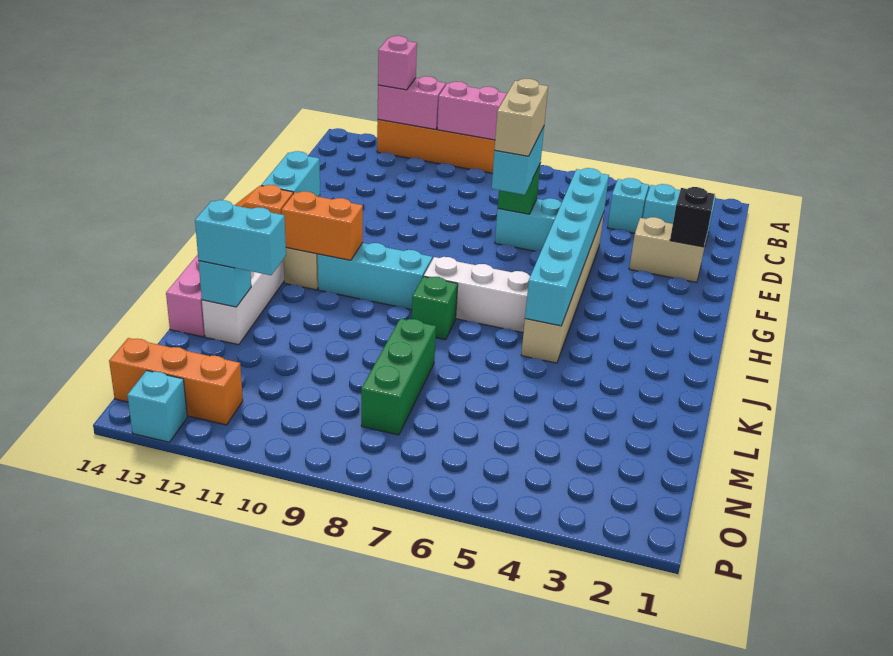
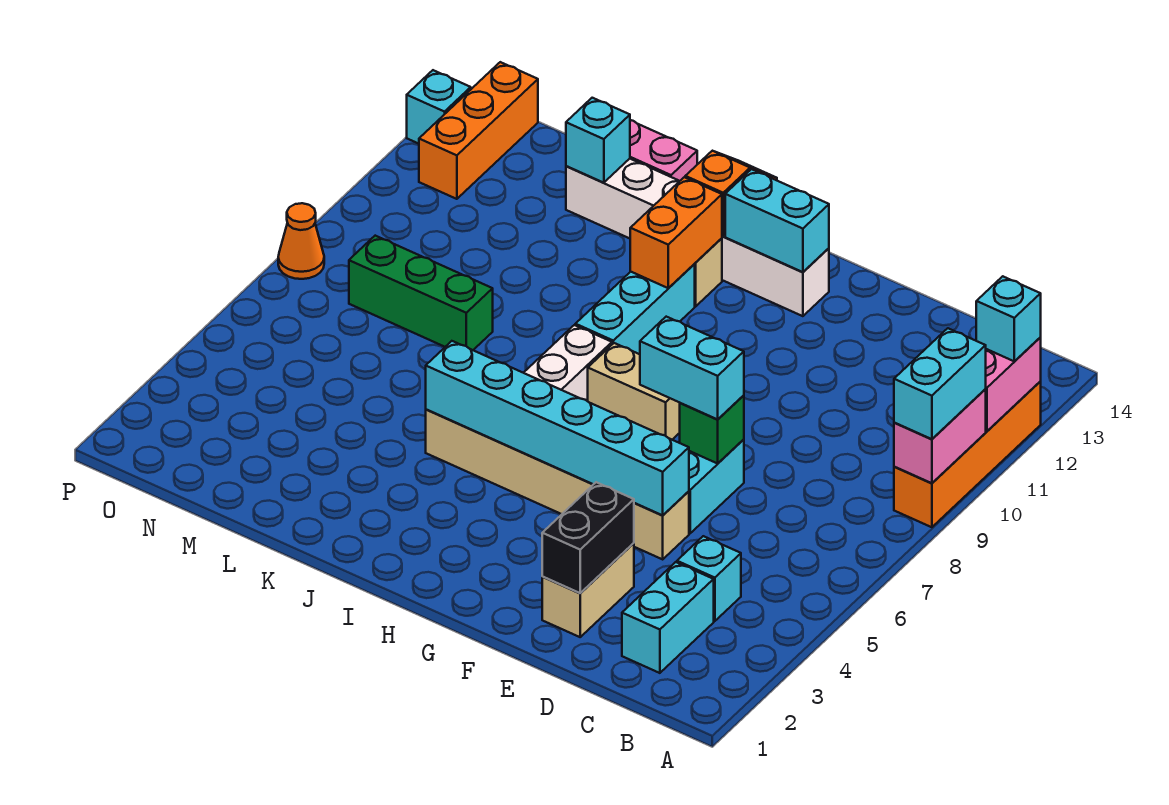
pink brick A12 level 3 -> cyan brick A12 level 3
black brick E2 level 2 -> black brick E2:E3 level 2
tan brick E7:F7 level 4 -> tan brick G8:H8 level 1
green brick J8 level 1 -> none
cyan brick L12:L13 level 3 -> cyan brick A9:A10 level 3
none -> orange cone P8 level 1

